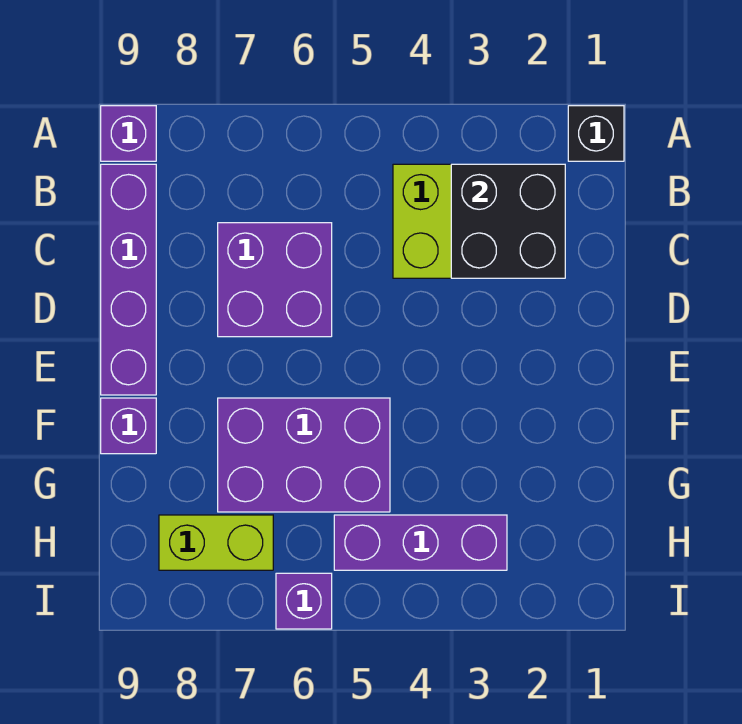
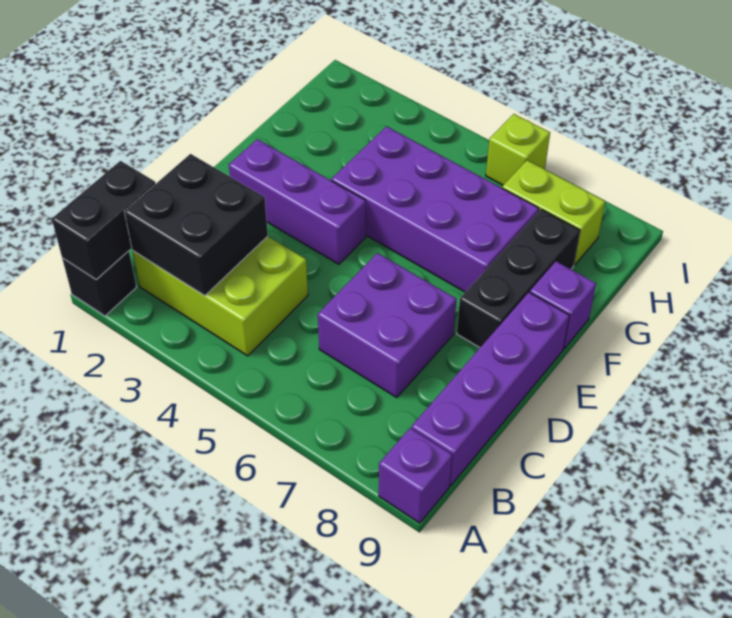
none -> black brick A1:B1 level 2
none -> black brick E8:G8 level 1
purple brick F5:G7 level 1 -> purple brick F4:G7 level 1
purple brick H3:H5 level 1 -> purple brick E2:E4 level 1
purple brick I6 level 1 -> lime brick I6 level 1

